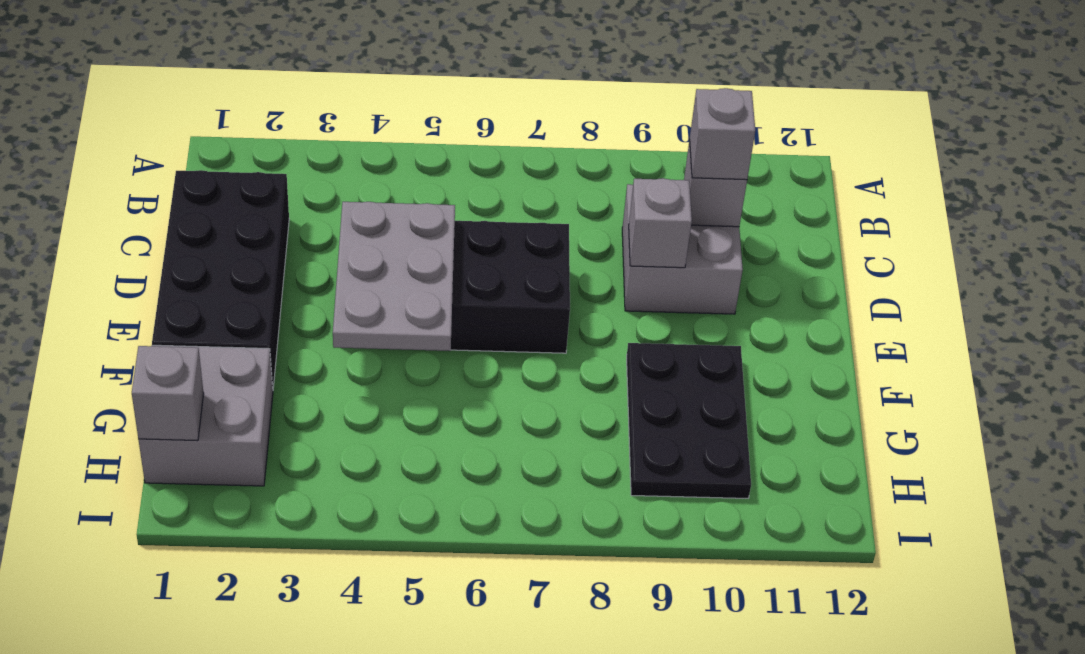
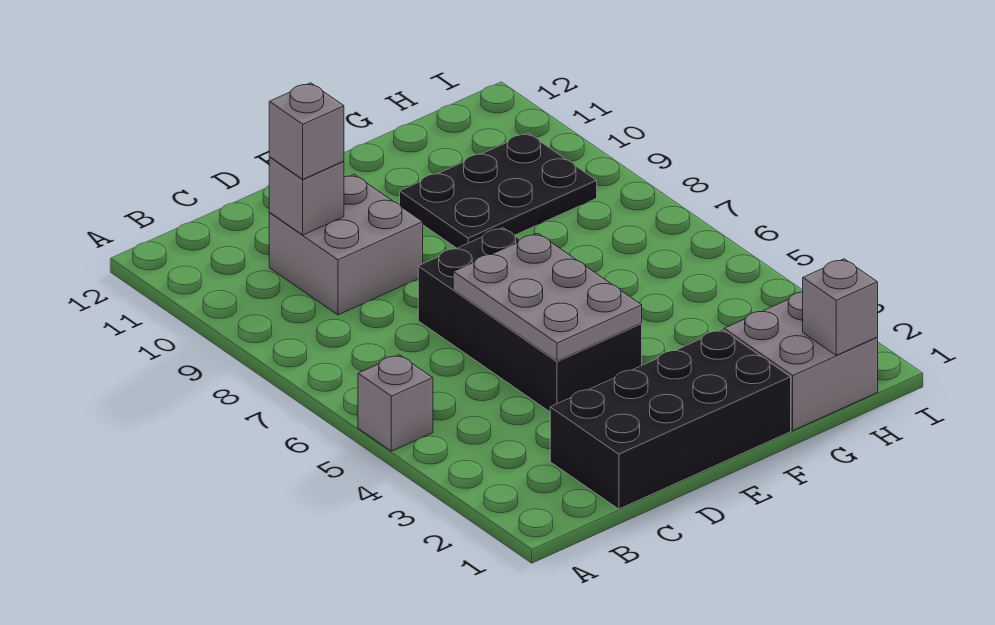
grey plate D4:F5 level 2 -> grey plate D4:E6 level 2
grey brick D9 level 2 -> grey brick A5 level 1

